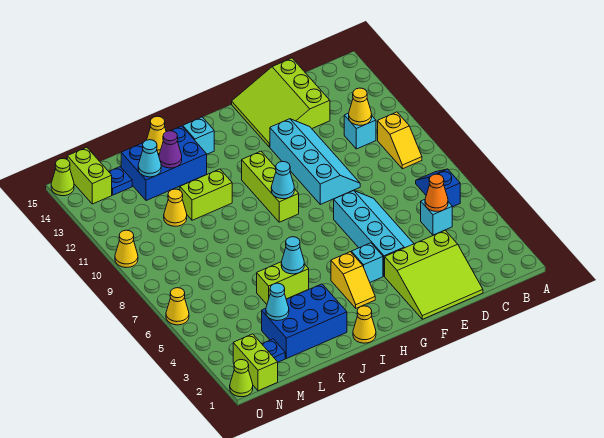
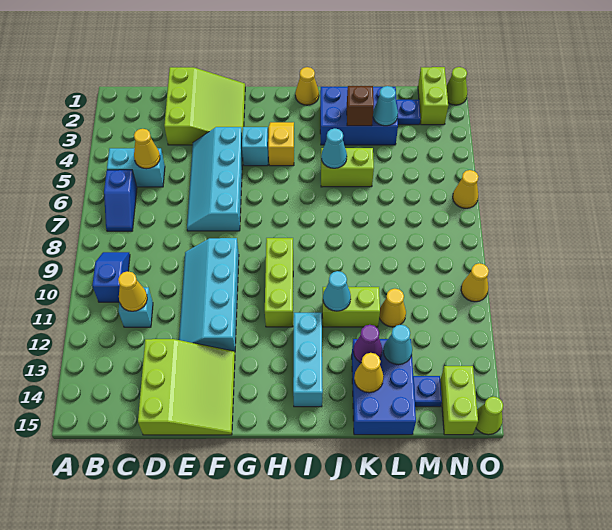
yellow slope B9:B10 level 1 top 10 -> blue slope B9:B10 level 1 top 10
cyan brick C5 level 1 -> cyan brick B5:C5 level 1
orange cone C5 level 2 -> yellow cone C5 level 2
lime slope D1:F3 level 1 top 3 -> lime slope D1:F3 level 1 top D
cyan cone H9 level 2 -> cyan cone J11 level 2
cyan brick I14 level 1 -> cyan brick I12:I14 level 1
blue brick J13:L14 level 1 -> blue brick K13:L15 level 1
none -> brown brick K3 level 2

